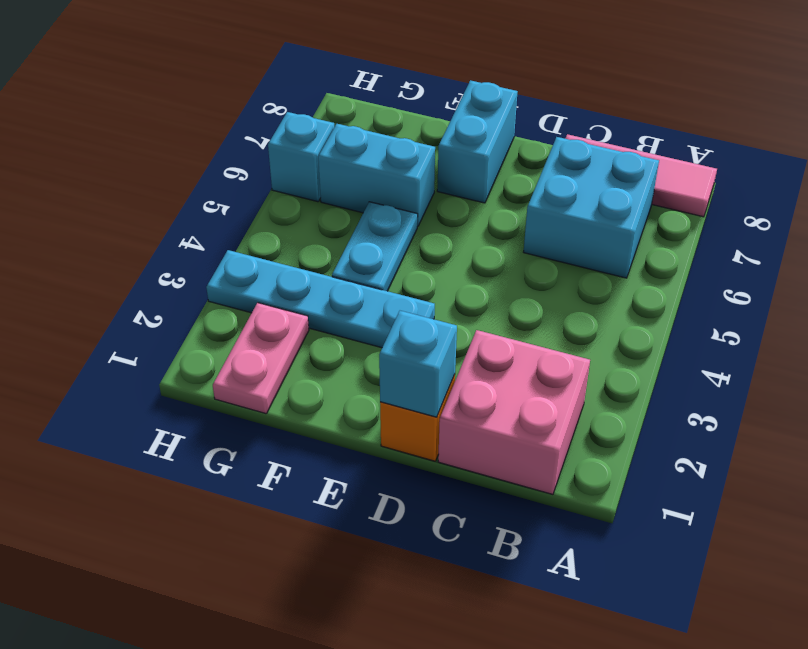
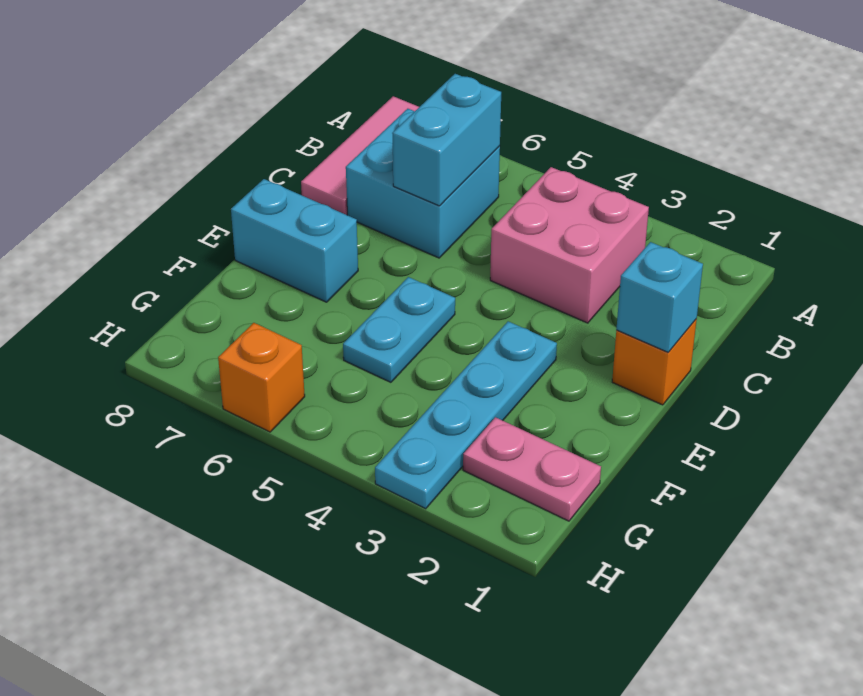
pink brick B1:C2 level 1 -> pink brick B3:C4 level 1
cyan plate F4:F5 level 1 -> cyan plate E5:F5 level 1
cyan brick F6:G6 level 1 -> cyan brick B6:C6 level 2
cyan brick H6 level 1 -> orange brick H6 level 1

